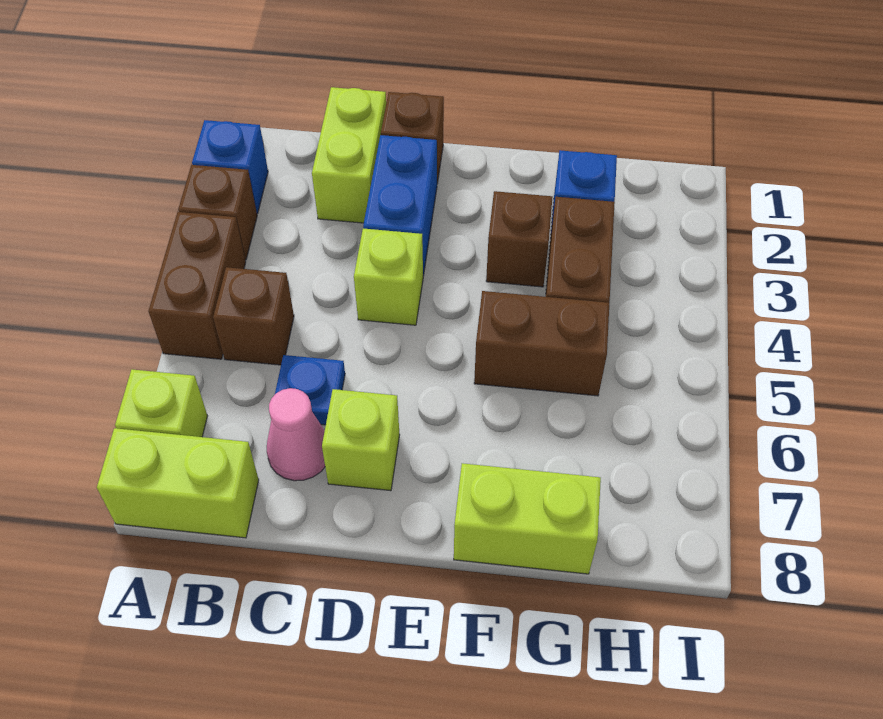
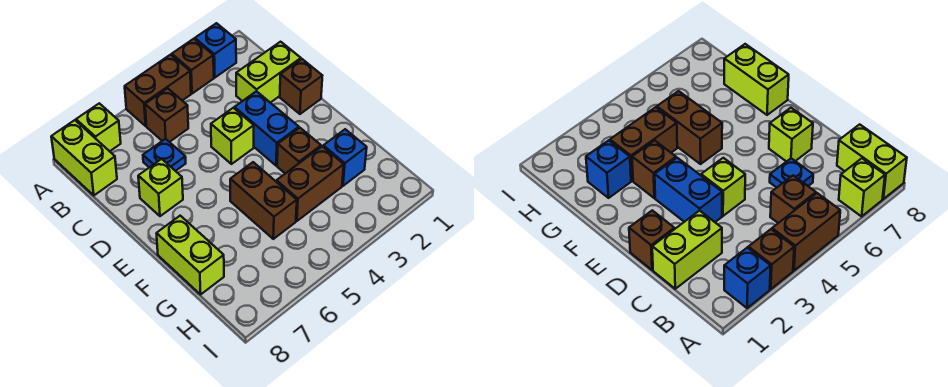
pink cone C7 level 1 -> none
blue brick D2:D3 level 1 -> blue brick D3:E3 level 1

